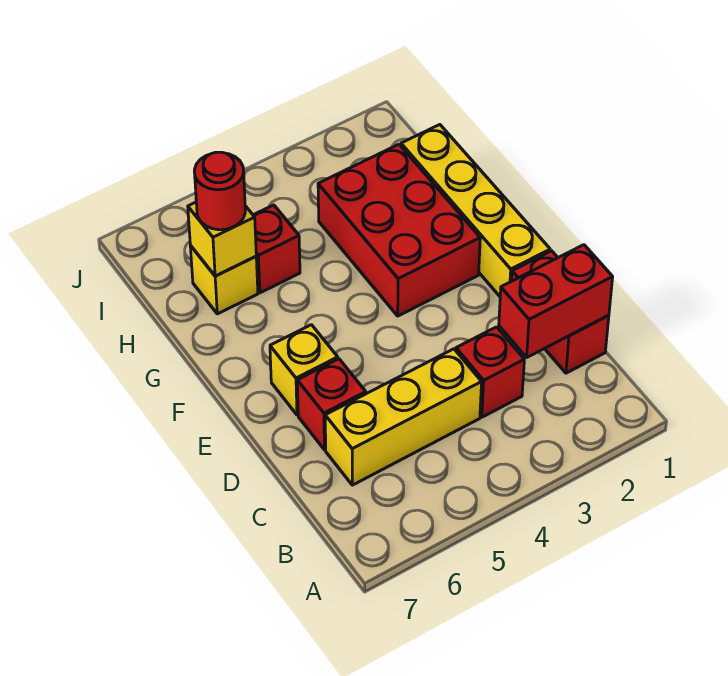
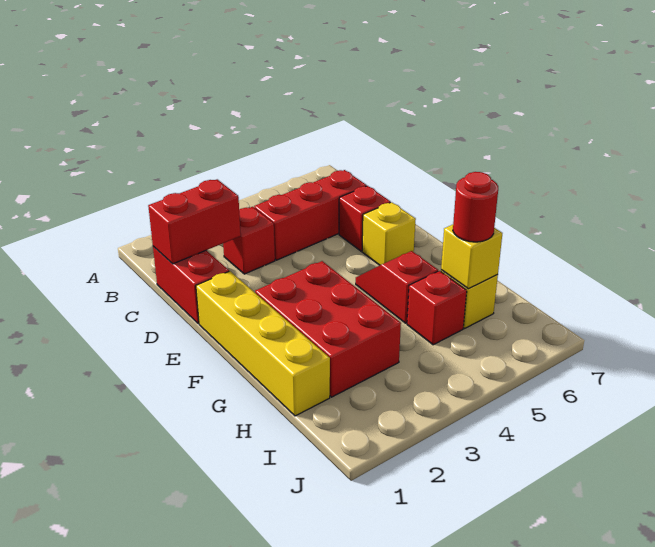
yellow brick C4:C6 level 1 -> red brick C4:C6 level 1
none -> red slope F5:G5 level 1 top G

